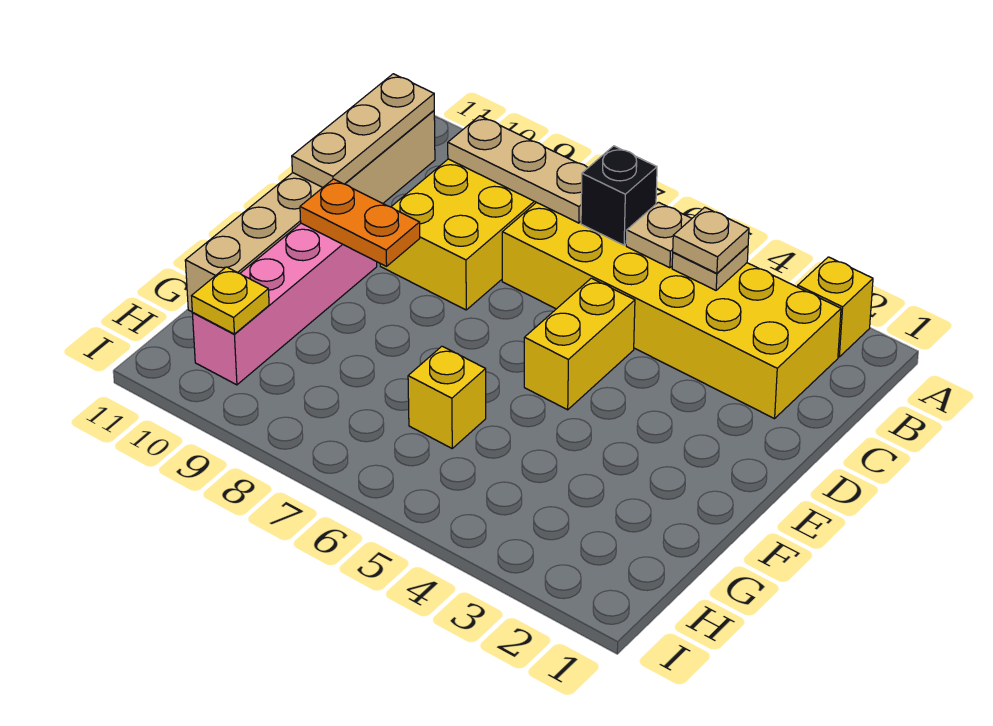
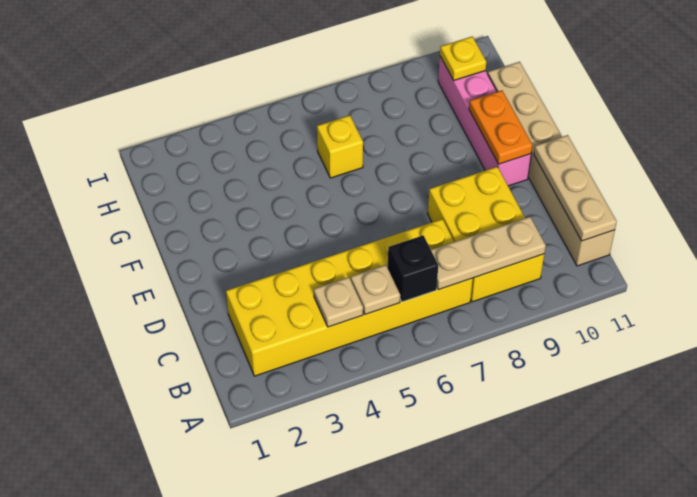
yellow brick A2 level 1 -> none
tan plate B4 level 3 -> none
yellow brick D5:E5 level 1 -> none
orange plate E9:E10 level 2 -> orange plate E10:F10 level 2

